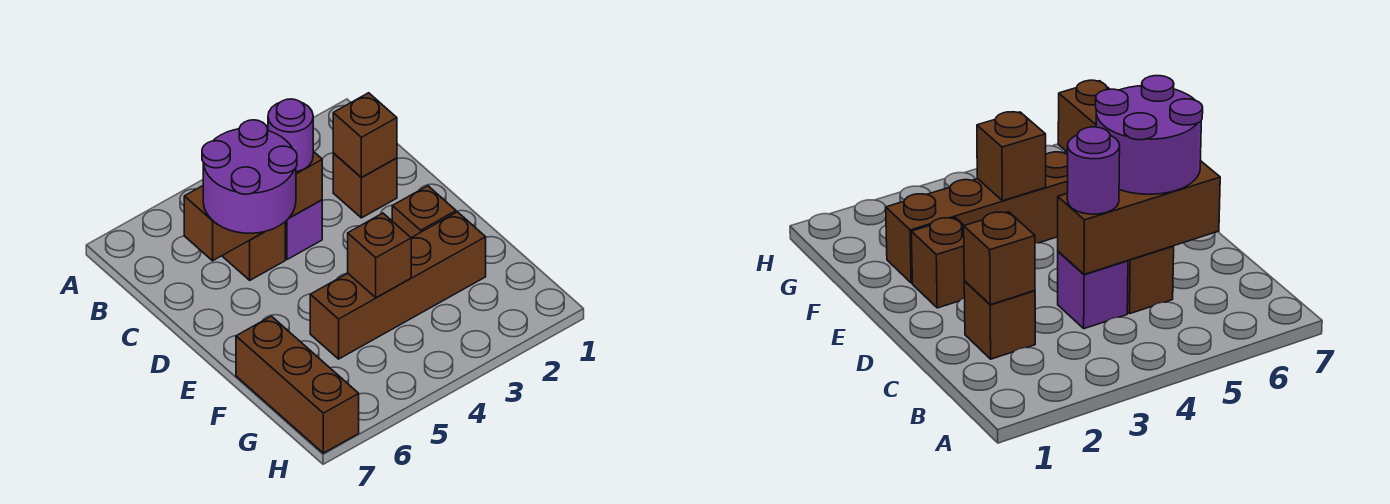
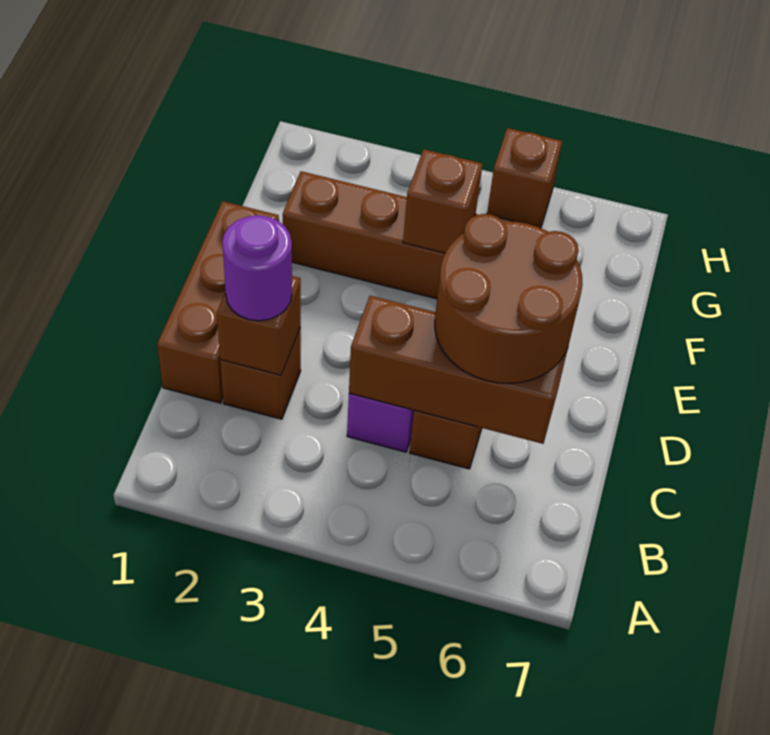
purple round brick C4 level 3 -> purple round brick C2 level 3
purple round brick C5:D6 level 3 -> brown round brick C5:D6 level 3
brown brick E2 level 1 -> brown brick H5 level 1
brown brick F7:H7 level 1 -> brown brick C1:E1 level 1

